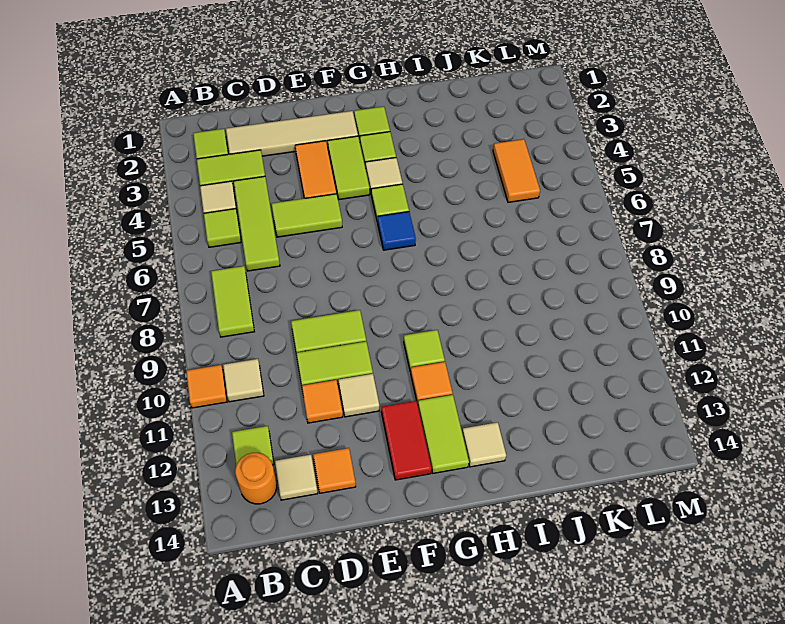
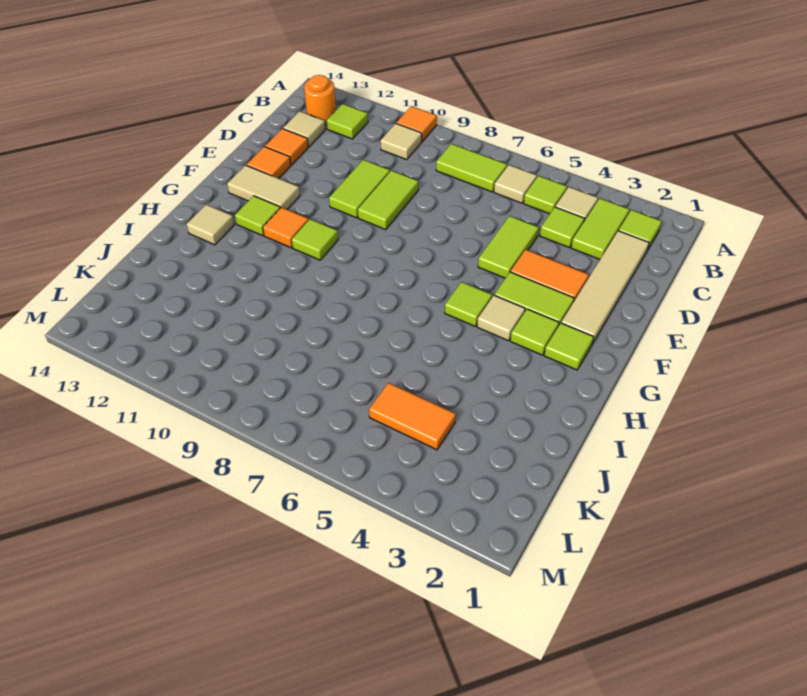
lime tile C4:C6 level 1 -> lime tile C4 level 1
orange tile D11 level 1 -> orange tile E13 level 1
tan tile E11 level 1 -> tan tile B6 level 1
red tile F12:F13 level 1 -> tan tile F12:F13 level 1
blue tile G6 level 1 -> none
lime tile G12:G13 level 1 -> lime tile G12 level 1

